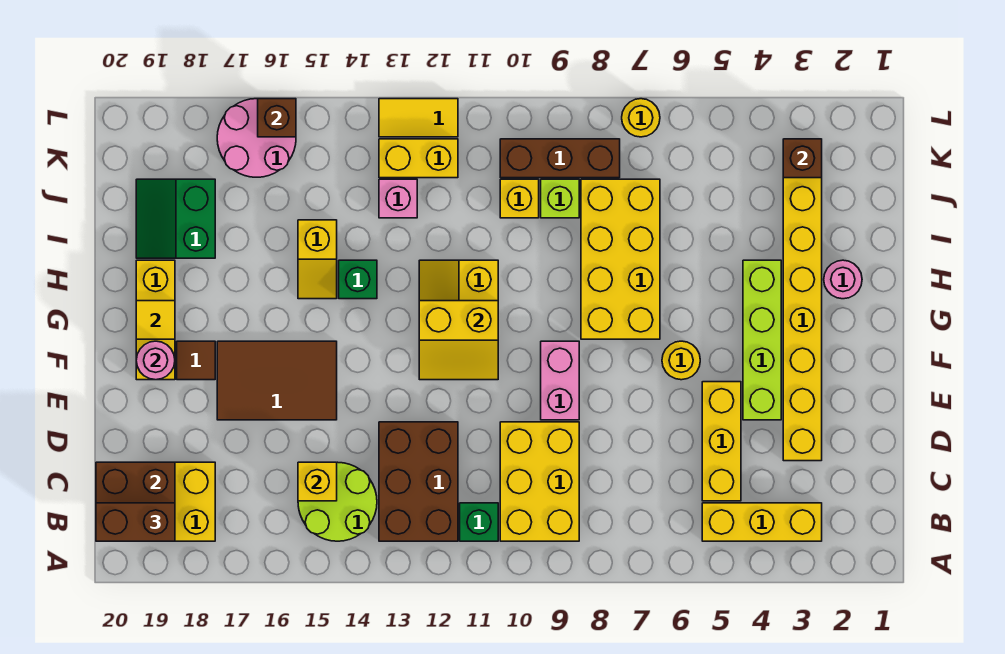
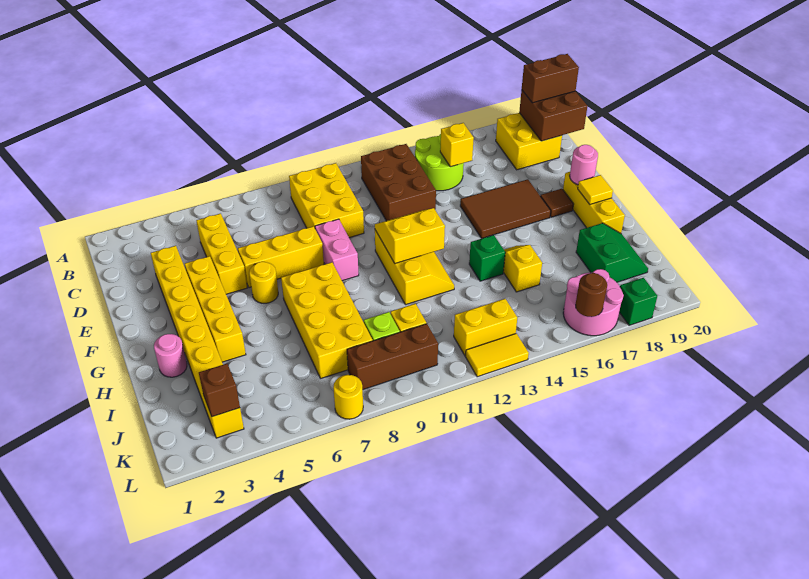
yellow brick B3:B5 level 1 -> yellow brick E6:E8 level 1
green brick B11 level 1 -> green brick L18 level 1
lime brick E4:H4 level 1 -> yellow brick E4:H4 level 1
pink brick J13 level 1 -> none
brown brick L16 level 2 -> brown round brick L16 level 2

